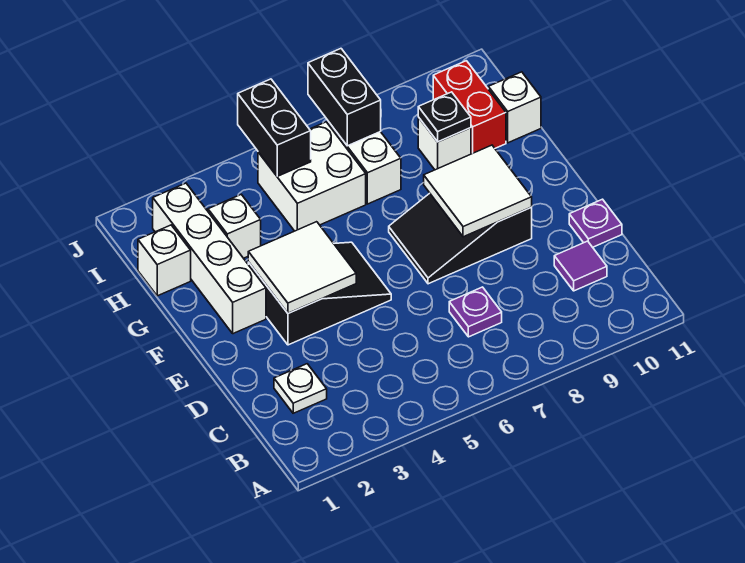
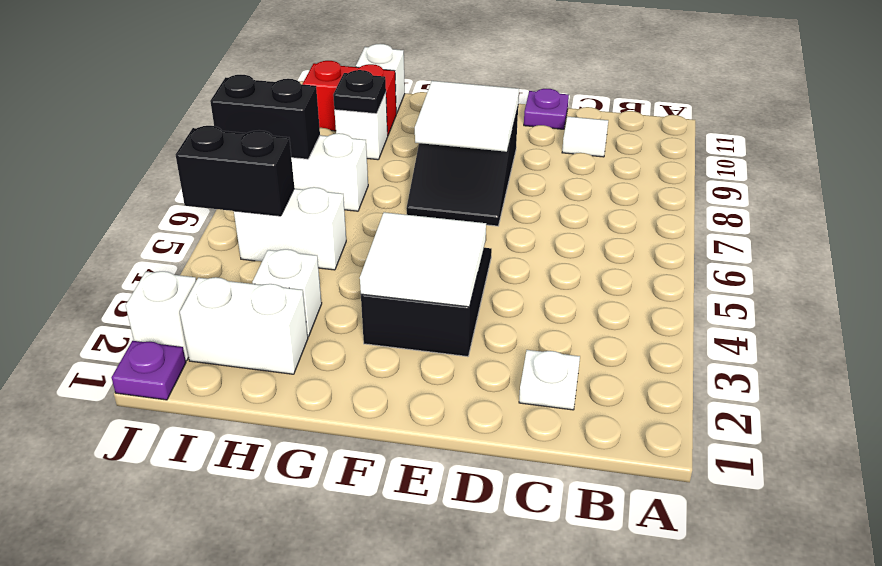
purple plate C7 level 1 -> purple plate J1 level 1
purple tile C10 level 1 -> white tile C10 level 1
white brick F2:I2 level 1 -> white brick H2:I2 level 1
white brick H1 level 1 -> white brick J2 level 1
white brick H5:I6 level 1 -> white brick H5:I5 level 1

